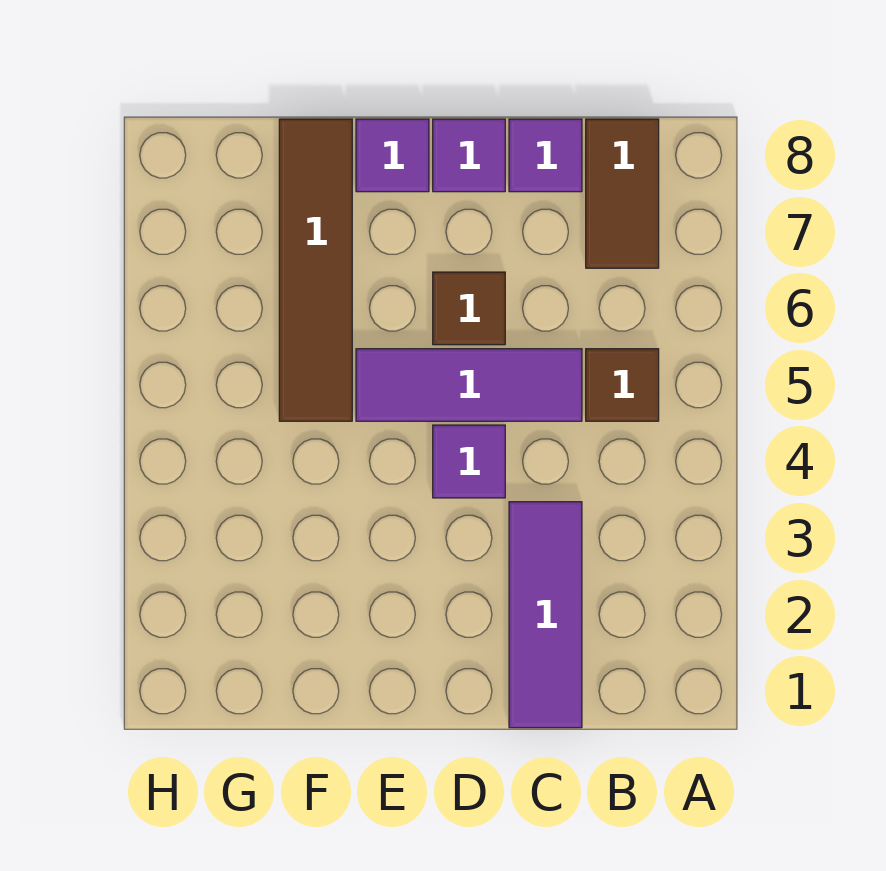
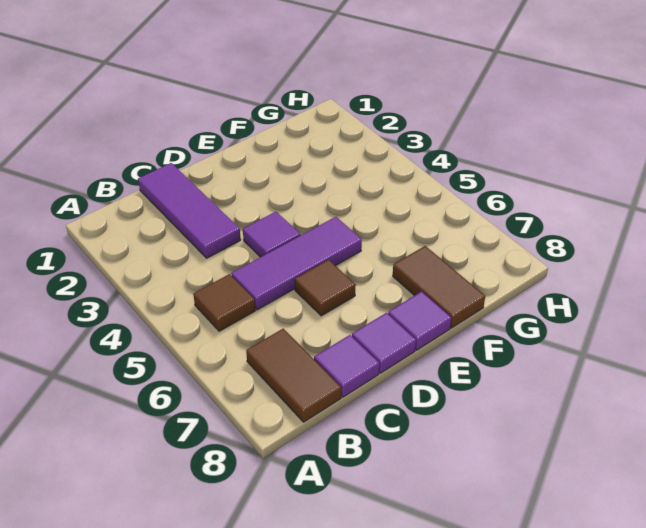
brown tile F5:F8 level 1 -> brown tile F7:F8 level 1

